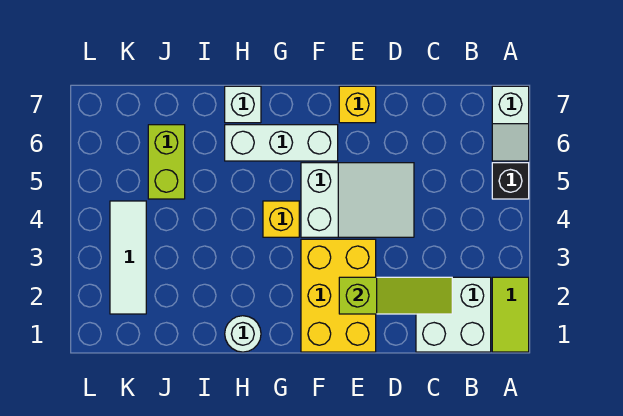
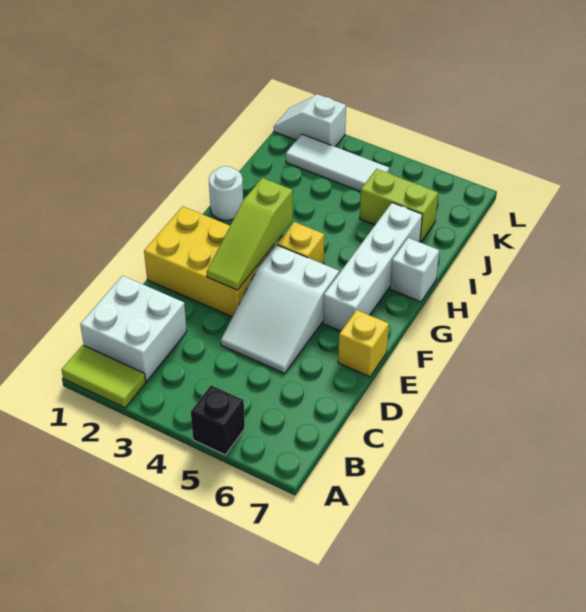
white slope A6:A7 level 1 top 7 -> white slope L1:L2 level 1 top 2
lime slope C2:E2 level 2 top E -> lime slope E3:G3 level 2 top G
white brick F6:H6 level 1 -> white brick F6:I6 level 1

